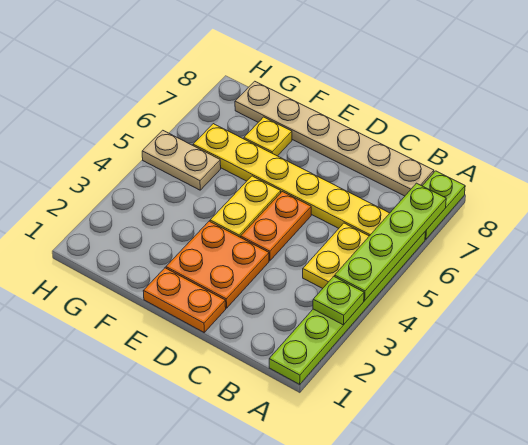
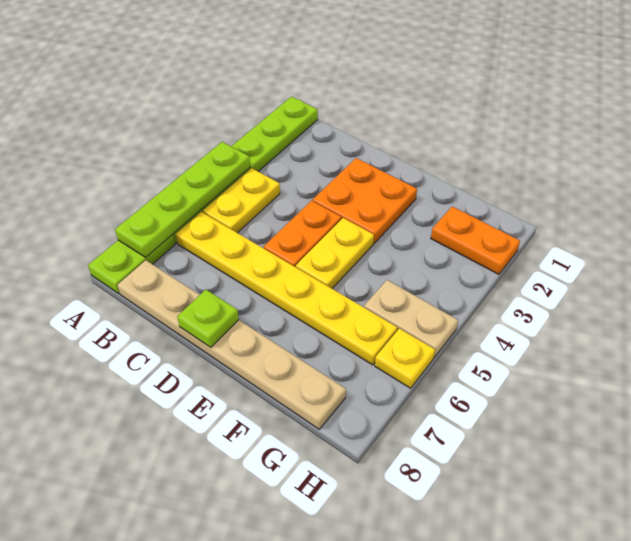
lime plate A3 level 2 -> lime plate D8 level 2
orange plate D1:E1 level 1 -> orange plate G2:H2 level 1
yellow plate F7 level 1 -> yellow plate H6 level 1

